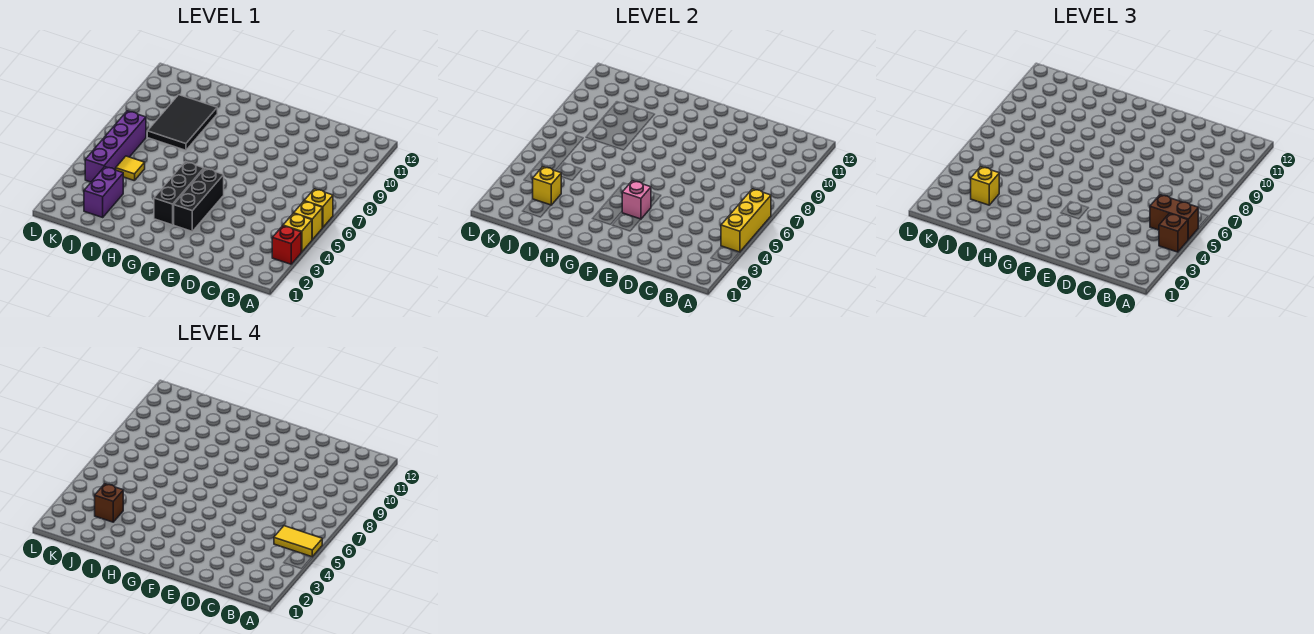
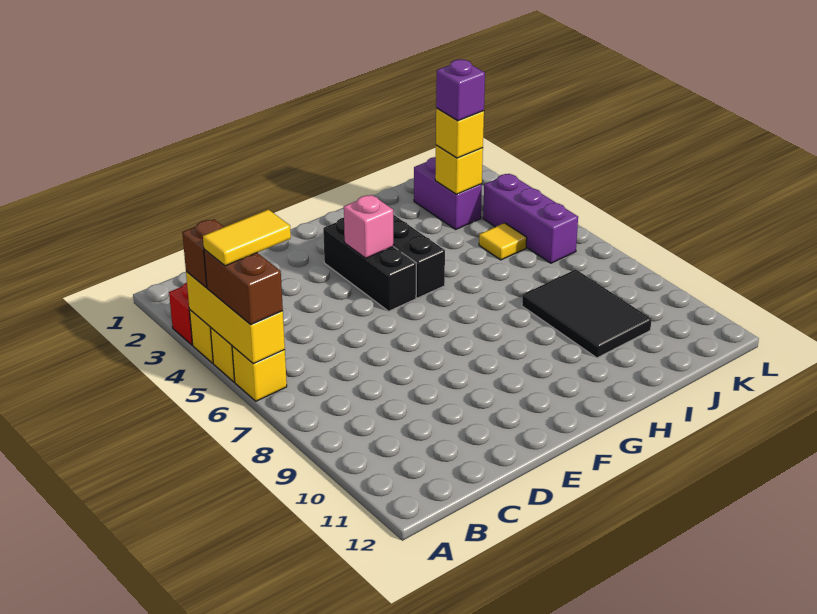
brown brick A5:B5 level 3 -> brown brick A5:A6 level 3
brown brick J3 level 4 -> purple brick J3 level 4
purple brick K4:K7 level 1 -> purple brick K4:K6 level 1

